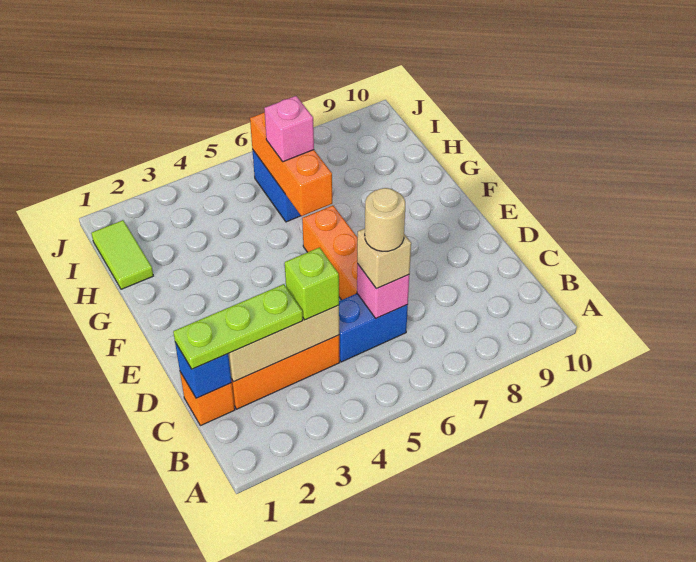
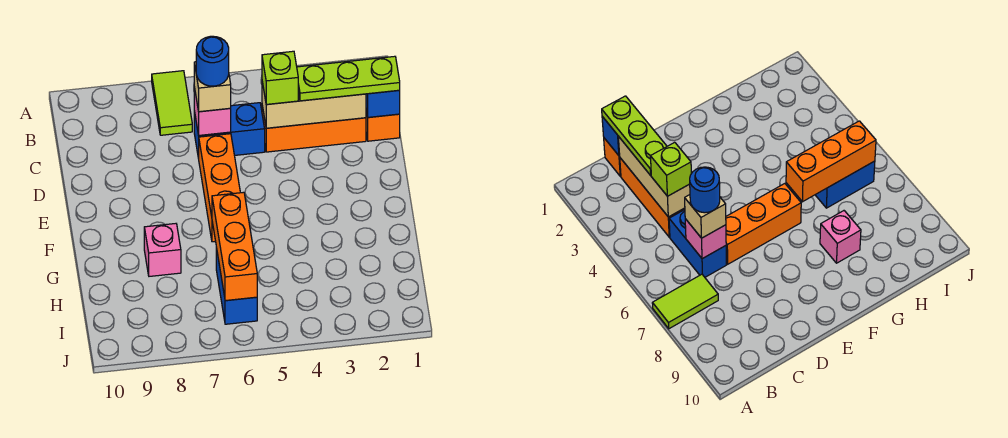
tan round brick C6 level 4 -> blue round brick C6 level 4
lime tile H1:I1 level 1 -> lime tile A7:B7 level 1
pink brick H6 level 3 -> pink brick G8 level 1

